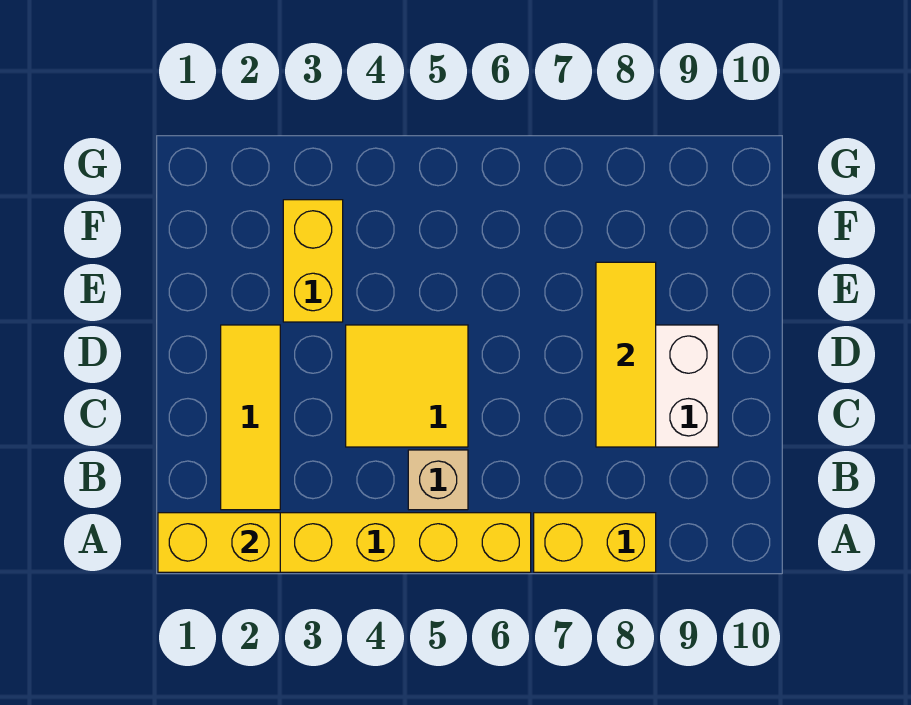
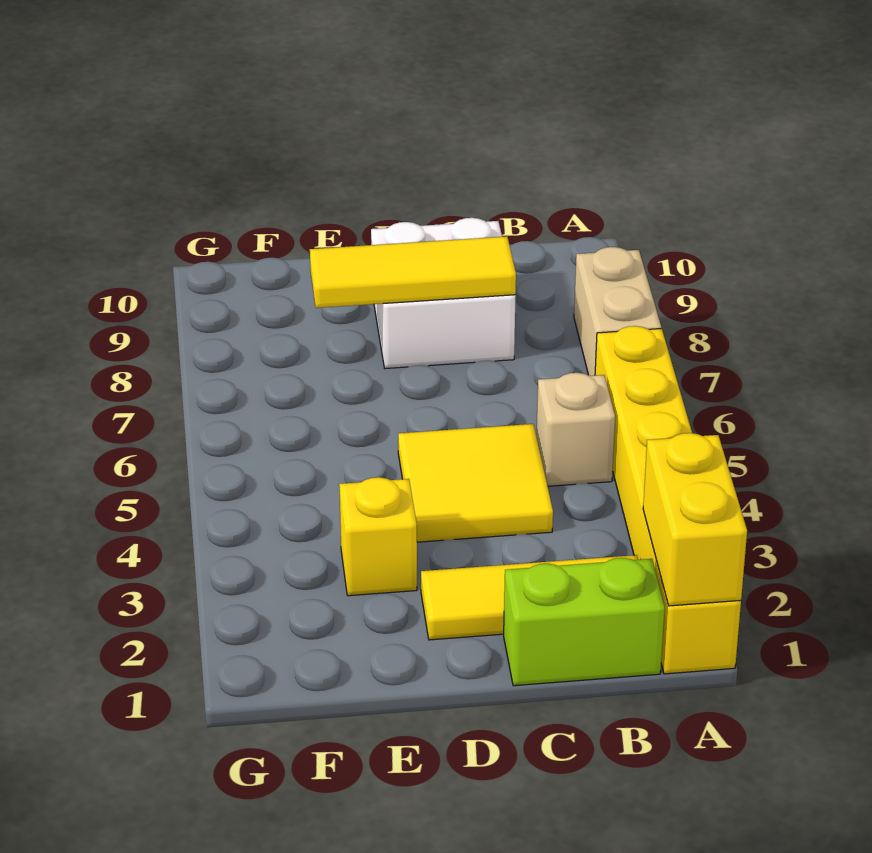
yellow brick A7:A8 level 1 -> tan brick A7:A8 level 1
none -> lime brick B1:C1 level 1
yellow brick E3:F3 level 1 -> yellow brick E3 level 1

